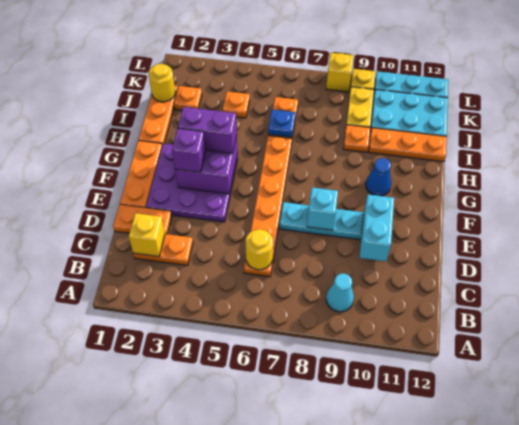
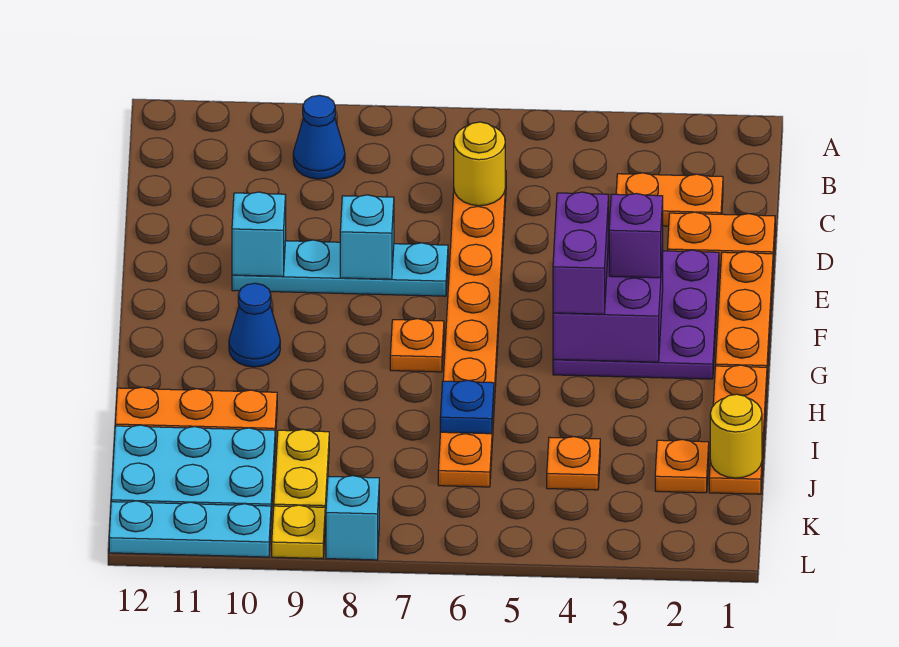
cyan cone B9 level 1 -> blue cone B9 level 1
yellow brick C2 level 2 -> none
cyan brick D10:E10 level 2 -> cyan brick E10 level 2
purple brick G3:G4 level 3 -> purple brick F4:G4 level 3
orange plate I9 level 1 -> orange plate G7 level 1
yellow brick L8 level 1 -> cyan brick L8 level 1

